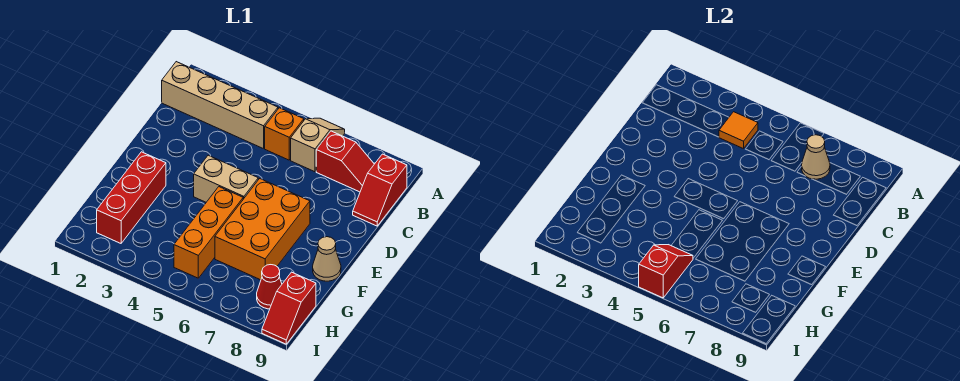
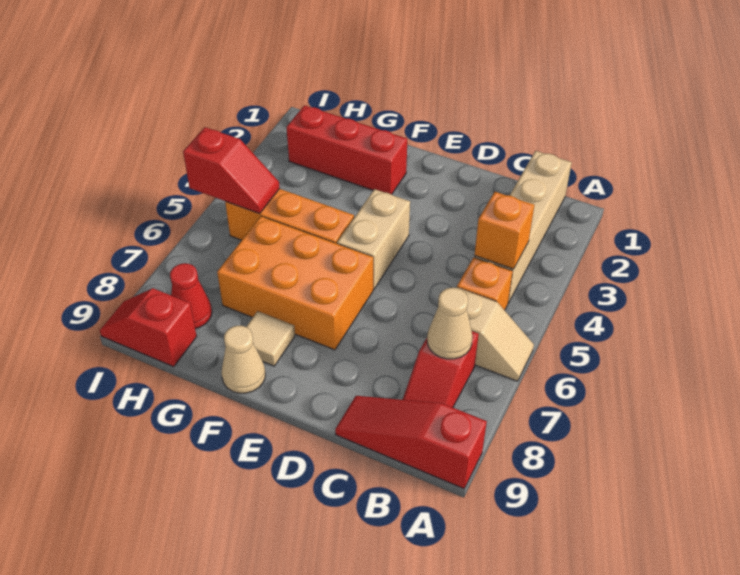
orange tile B4 level 2 -> orange brick B4 level 2
red slope B9:C9 level 1 top B -> red slope A9:C9 level 1 top A
none -> tan tile F8 level 1

